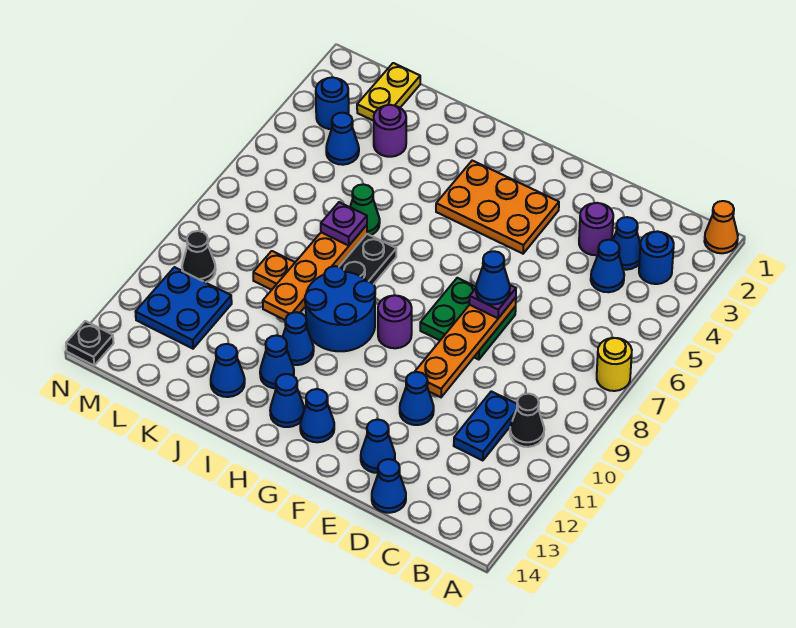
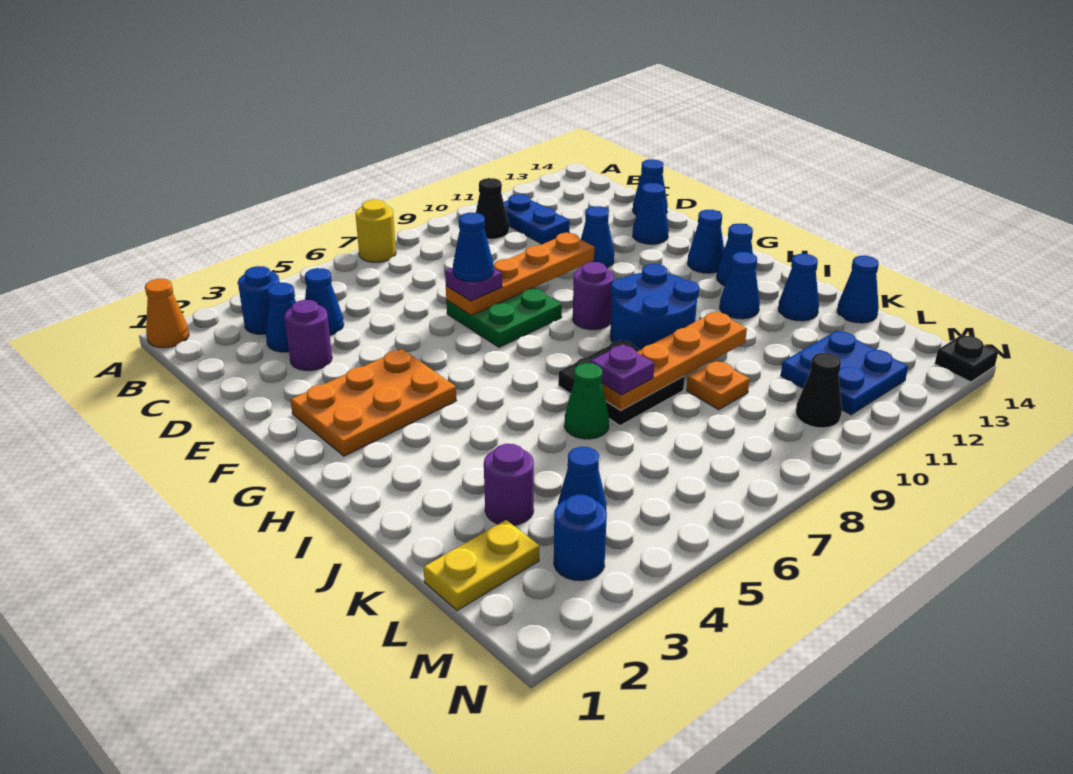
blue plate C10:C11 level 1 -> blue plate B11:C11 level 1
orange plate F3:H4 level 1 -> orange plate F2:G4 level 1
blue cone I11 level 1 -> blue cone K14 level 1

